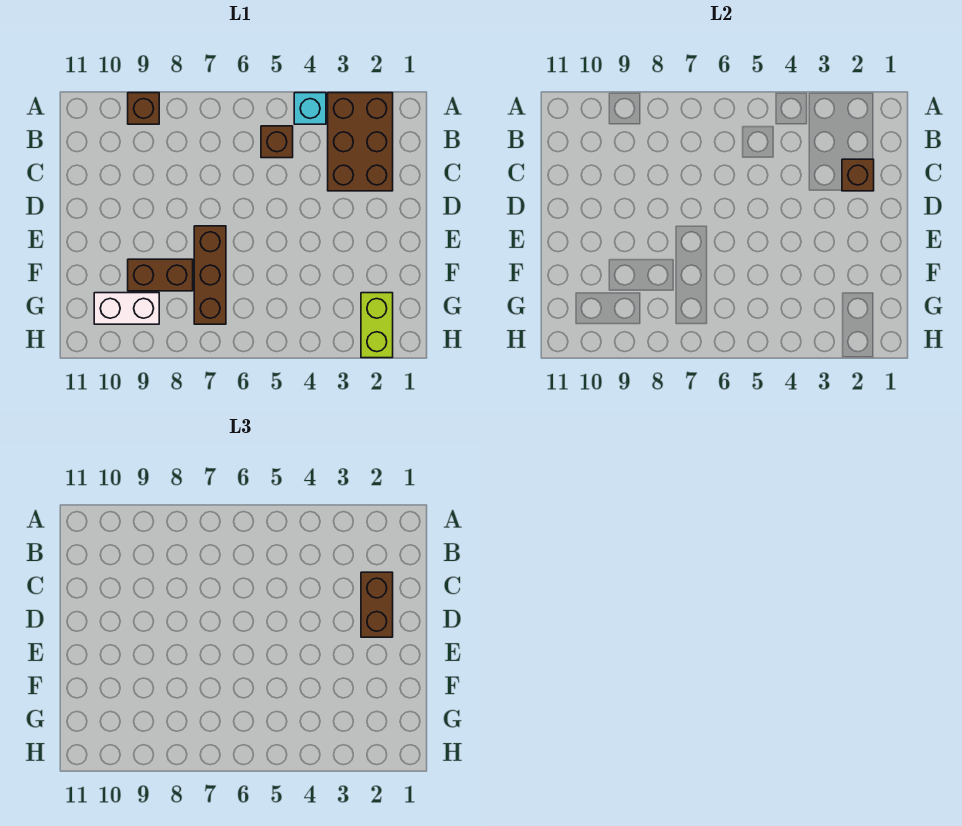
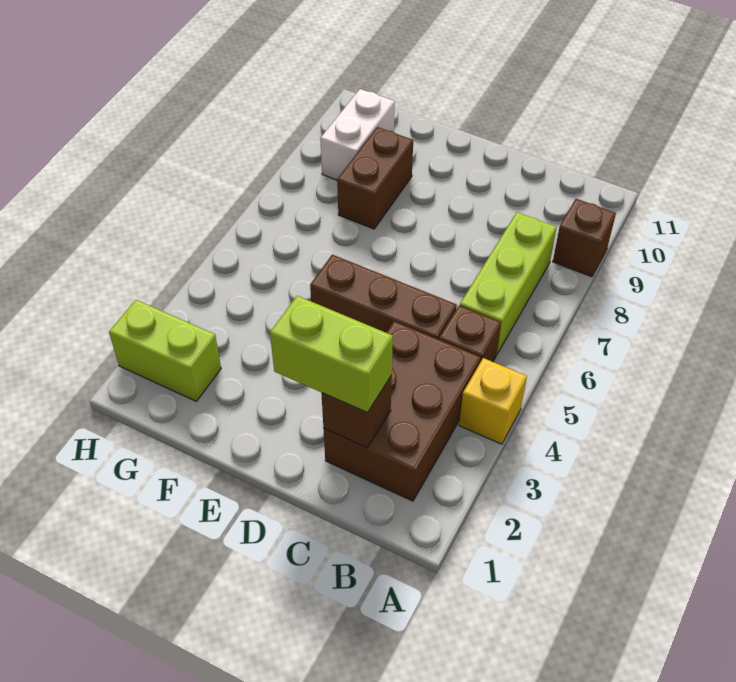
brown brick A2:C3 level 1 -> brown brick B2:C4 level 1
cyan brick A4 level 1 -> yellow brick A4 level 1
none -> lime brick B6:B8 level 1
brown brick C2:D2 level 3 -> lime brick C2:D2 level 3
brown brick E7:G7 level 1 -> brown brick C5:E5 level 1

